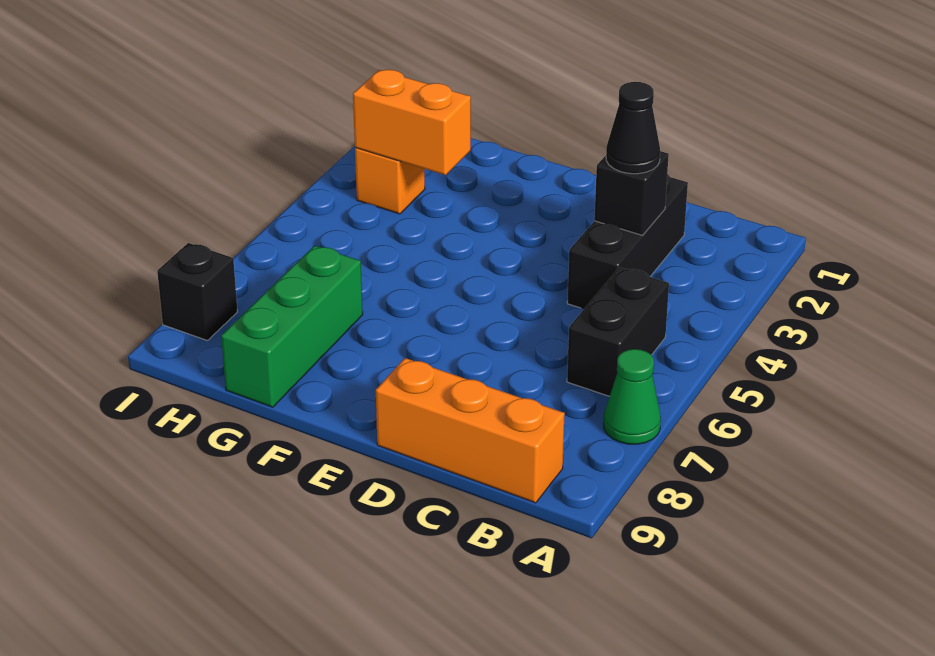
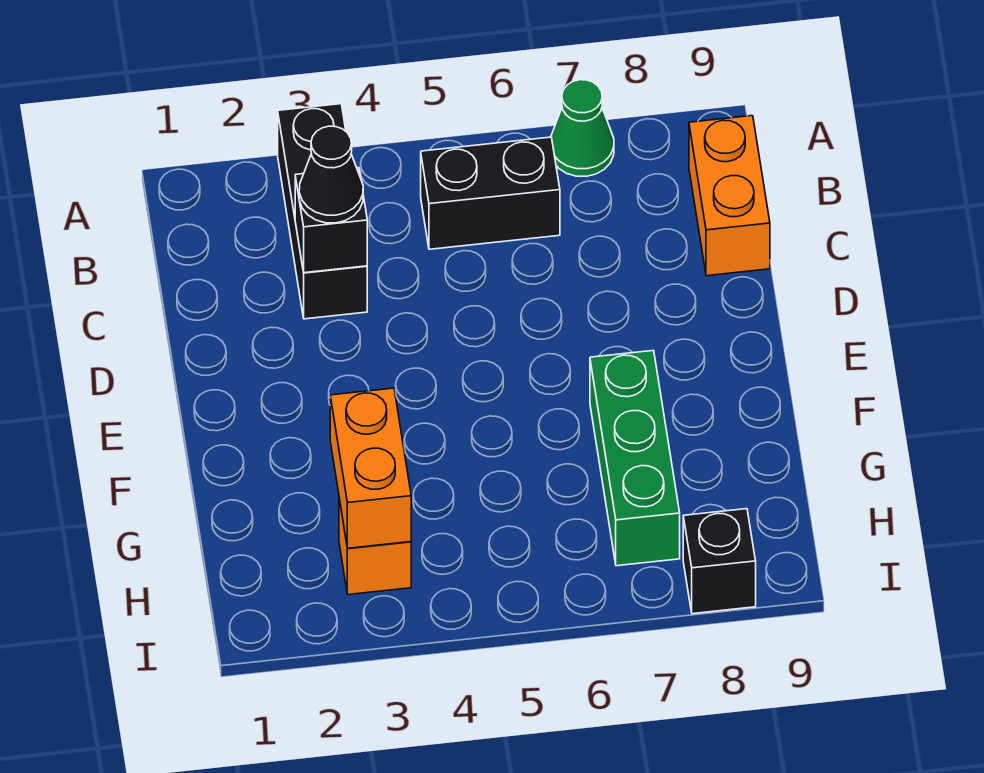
orange brick B9:D9 level 1 -> orange brick B9:C9 level 1
black brick C2:C4 level 1 -> black brick A3:C3 level 1
green brick G7:G9 level 1 -> green brick F7:H7 level 1

